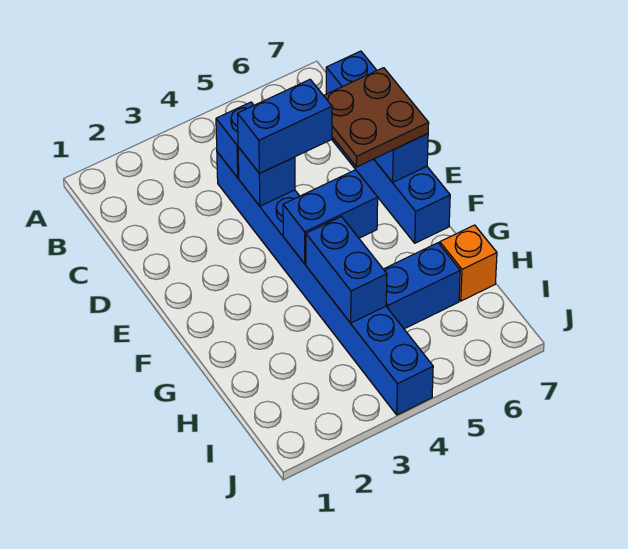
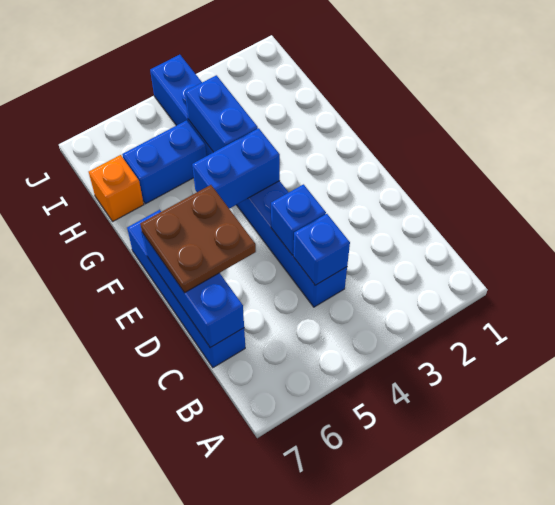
blue brick D4:D5 level 3 -> none

